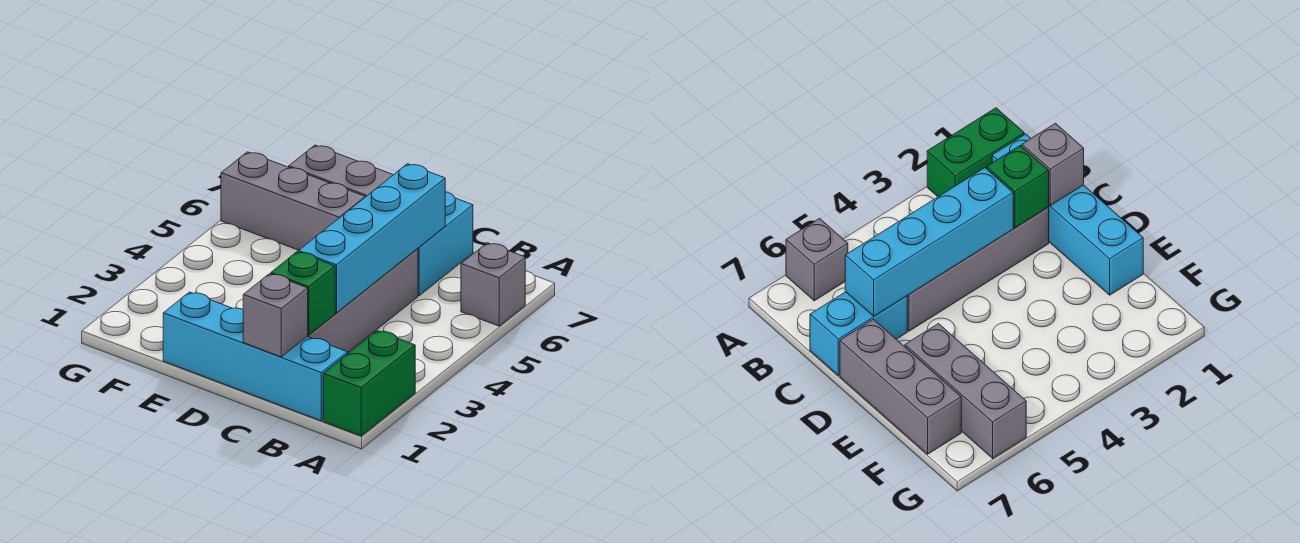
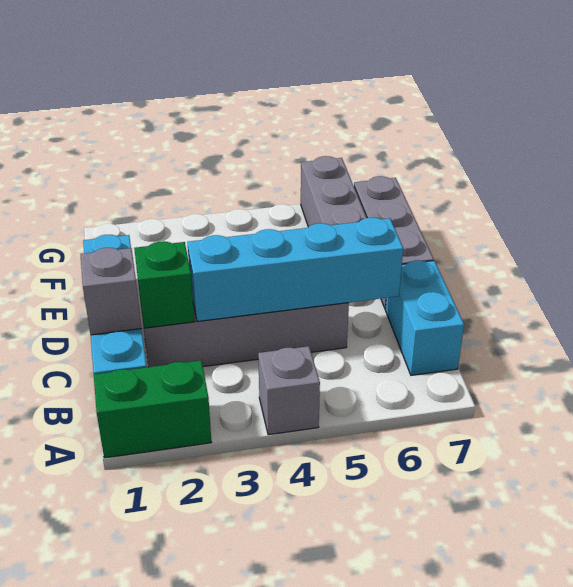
grey brick A6 level 1 -> grey brick A4 level 1
cyan brick C6:C7 level 1 -> cyan brick B7:C7 level 1

